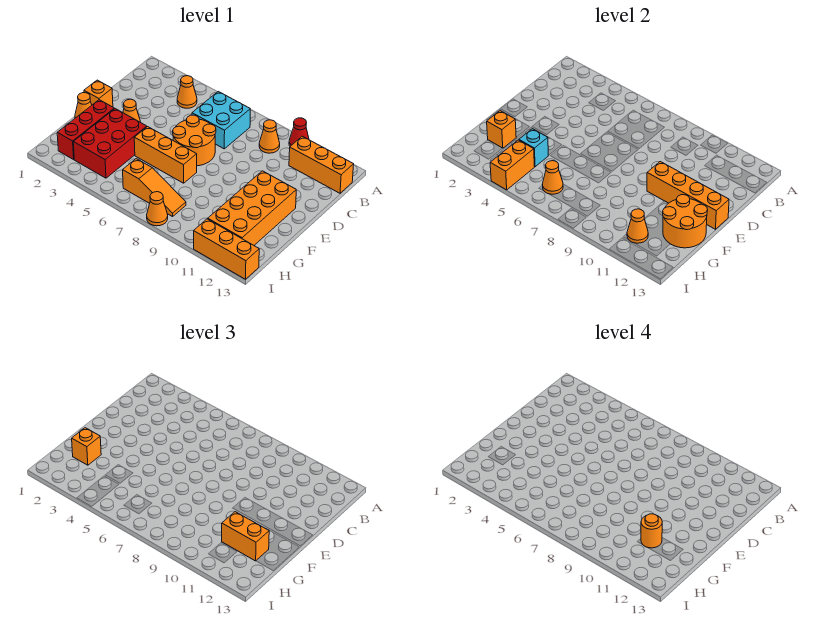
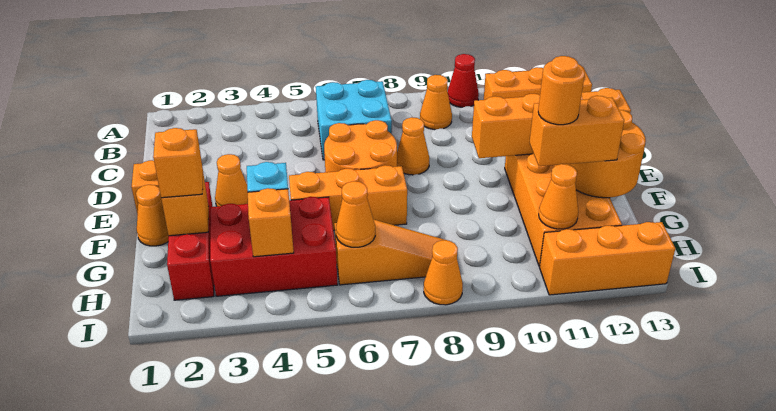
orange cone B4 level 1 -> orange cone D8 level 1
red brick F3:H4 level 1 -> red brick G3:H5 level 1
orange brick H4:I4 level 2 -> orange brick H4 level 2

